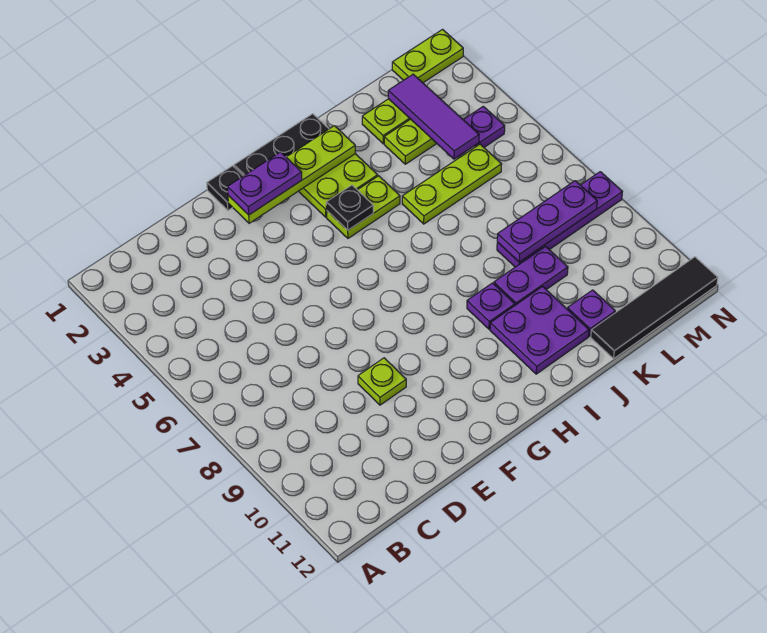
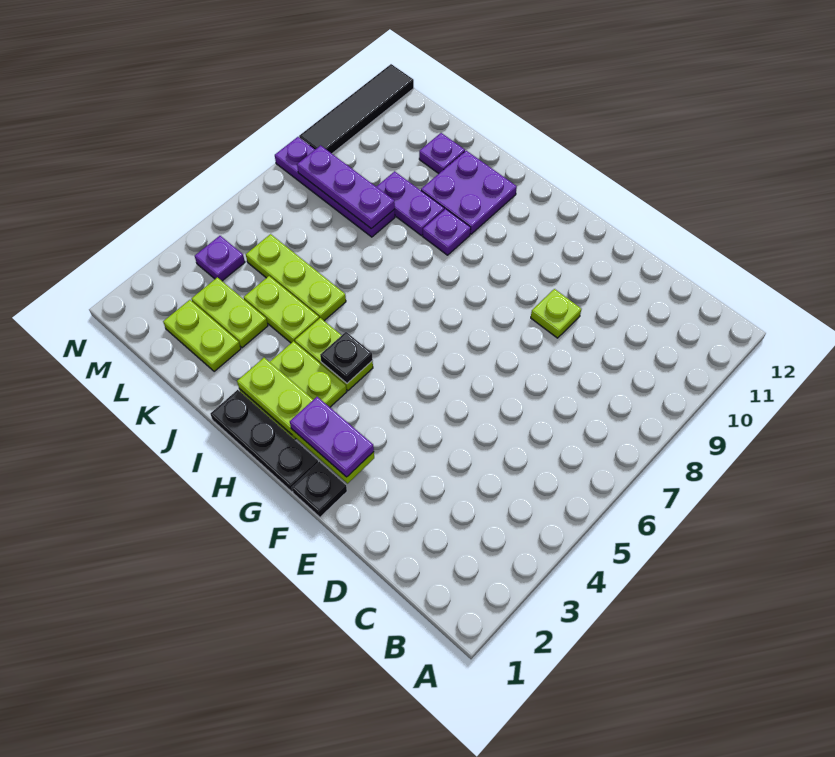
black tile K12:N12 level 1 -> black tile N9:N12 level 1
purple tile L2:L4 level 2 -> none
lime plate M1:N1 level 1 -> lime plate J4:K4 level 1

